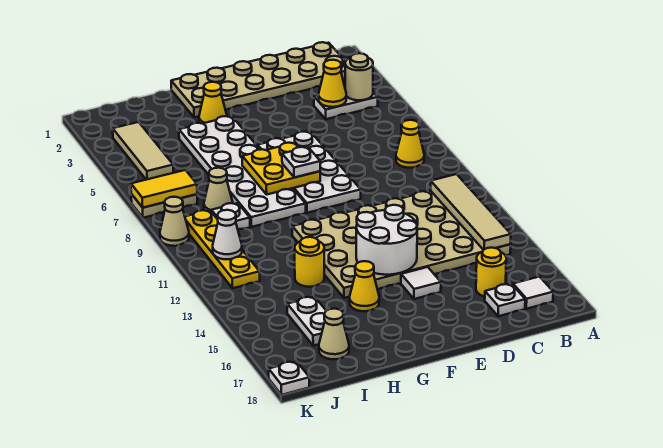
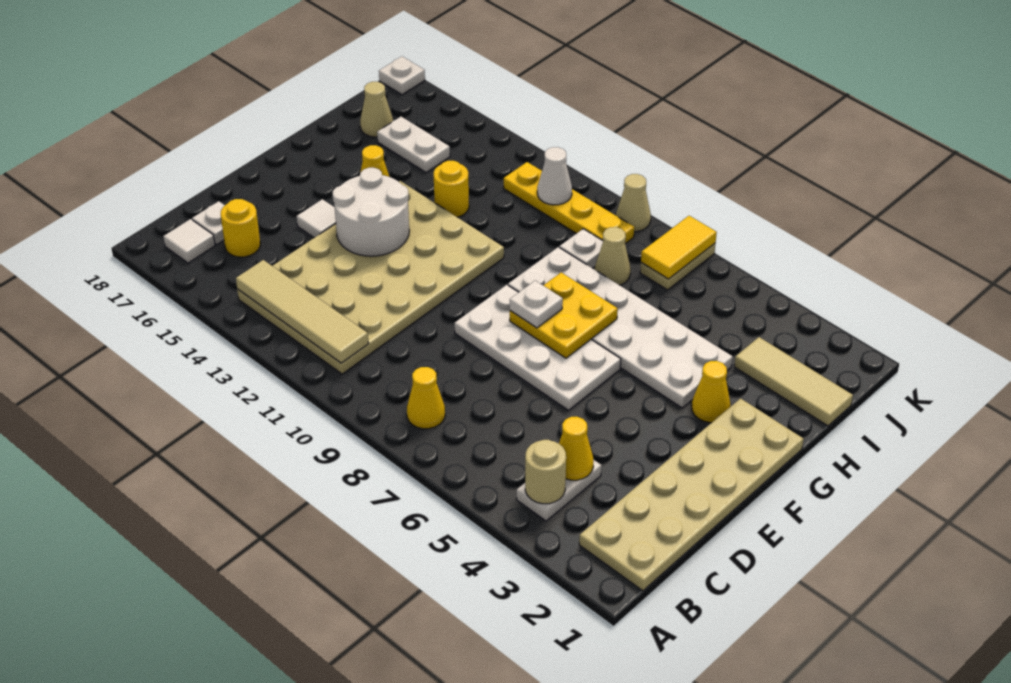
tan tile J3:J5 level 1 -> tan tile I1:I3 level 1

